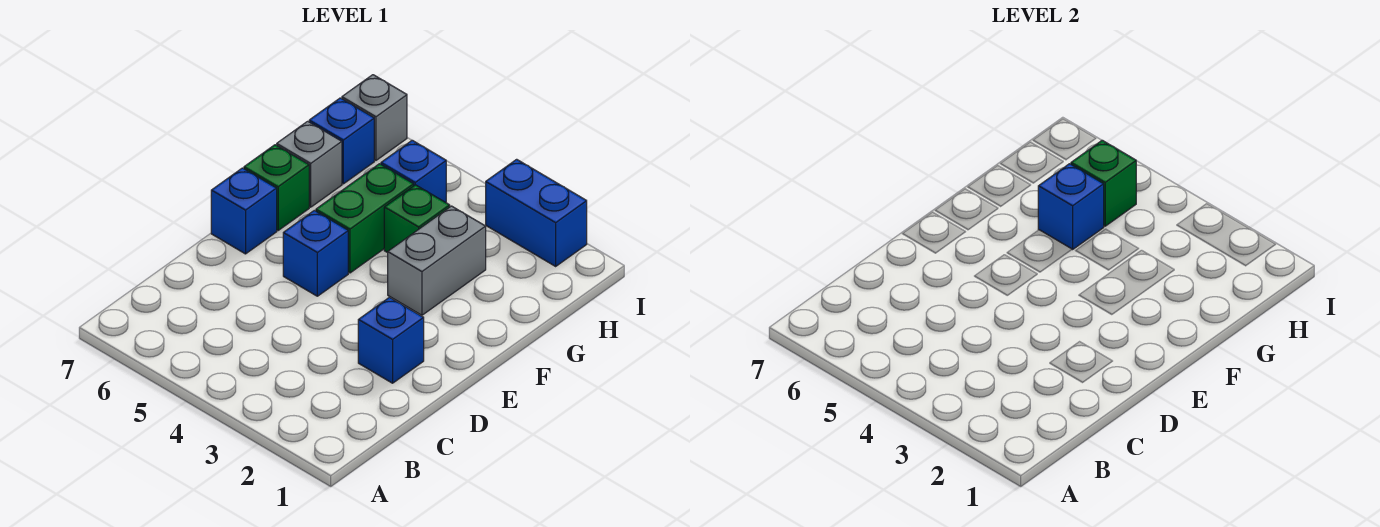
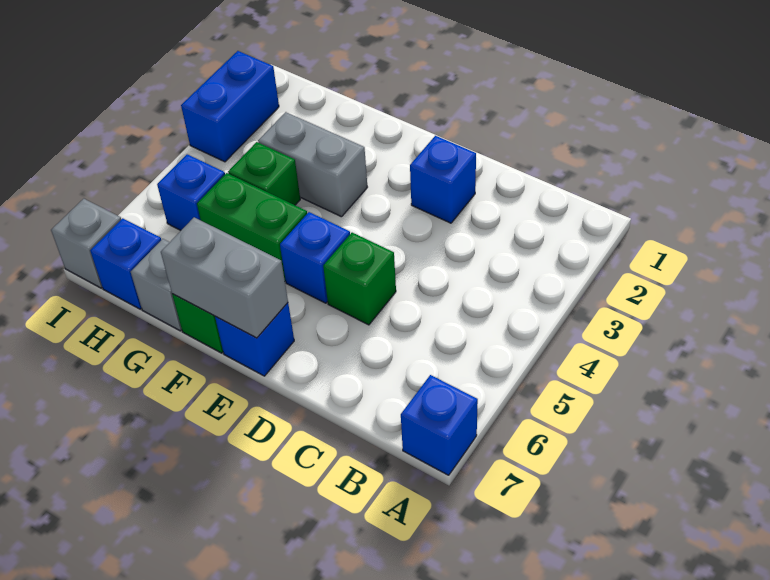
none -> grey brick E7:F7 level 2
blue brick G5 level 2 -> blue brick A7 level 1
green brick H5 level 2 -> green brick D5 level 1

